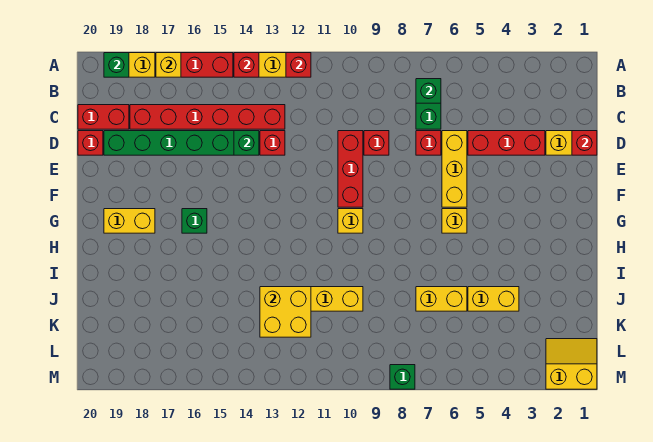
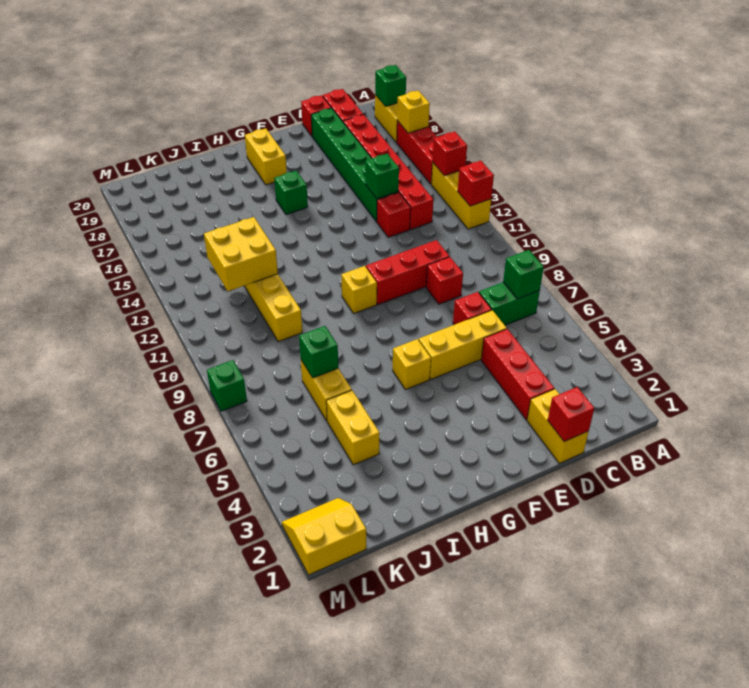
none -> green brick J7 level 2
yellow slope L1:M2 level 1 top M -> yellow slope L1:M2 level 1 top 1

